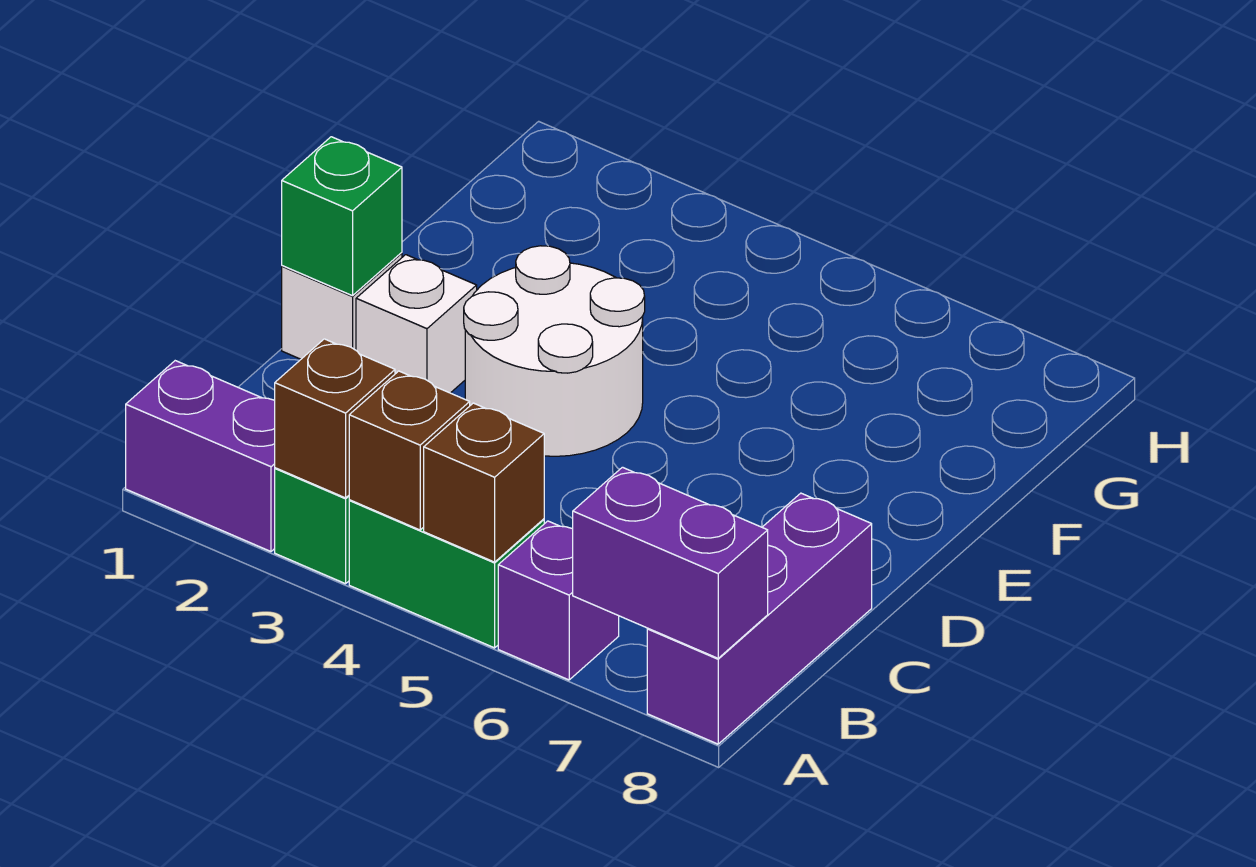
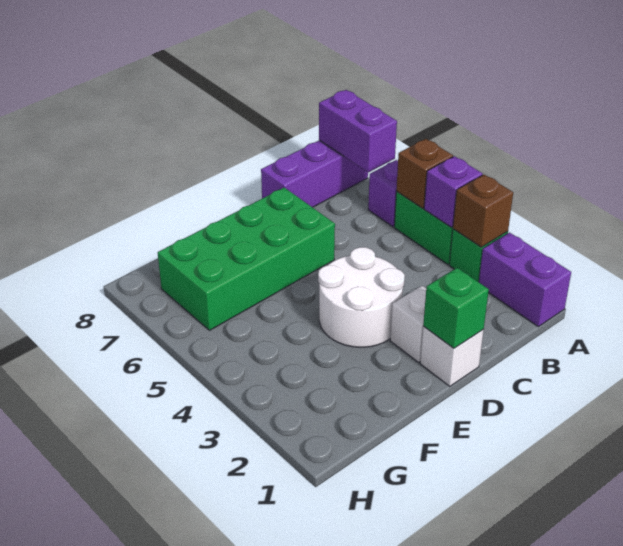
brown brick A4 level 2 -> purple brick A4 level 2
none -> green brick D6:G7 level 1

